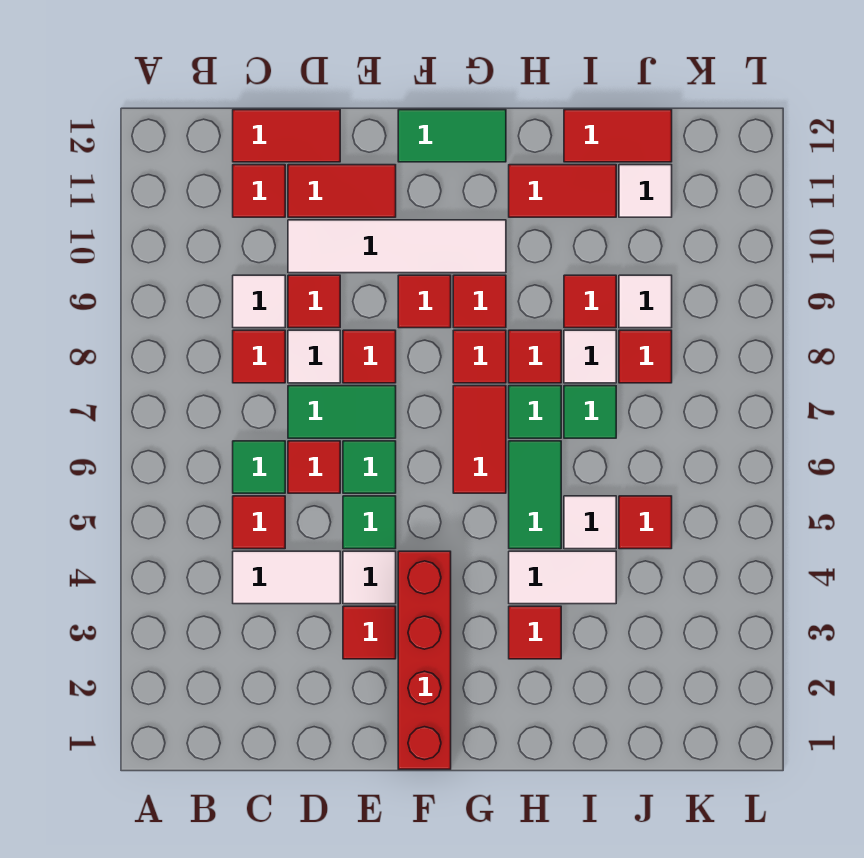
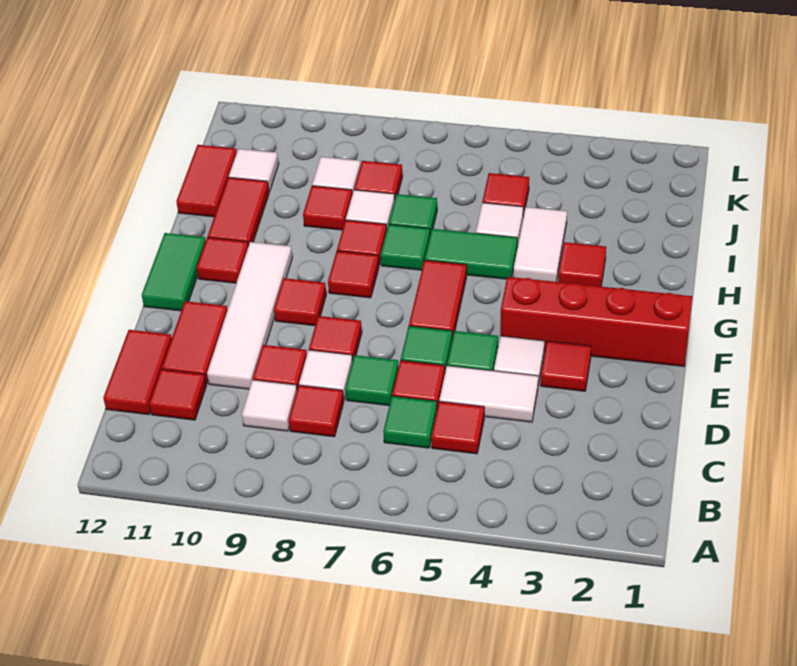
white tile C4:D4 level 1 -> white tile D4:D5 level 1
green tile D7:E7 level 1 -> green tile D7 level 1
red tile G6:G7 level 1 -> red tile F6:G6 level 1
red tile G9 level 1 -> red tile G11 level 1

